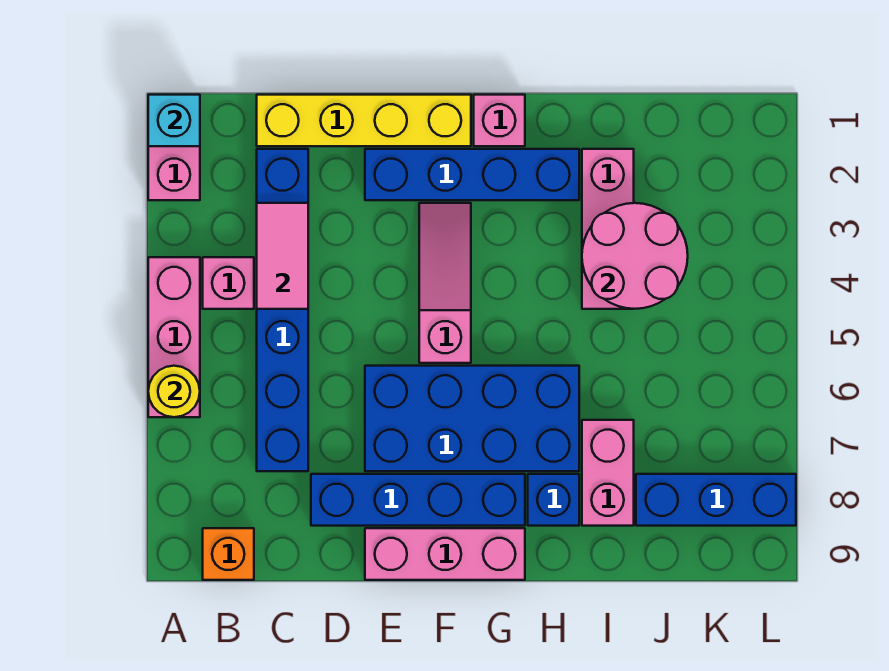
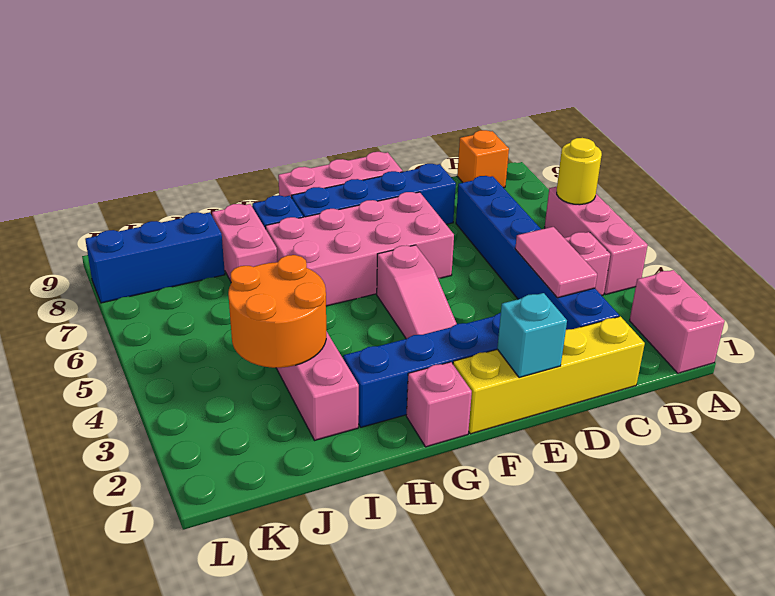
cyan brick A1 level 2 -> cyan brick E1 level 2
blue brick E6:H7 level 1 -> pink brick E6:H7 level 1
pink round brick I3:J4 level 2 -> orange round brick I3:J4 level 2

